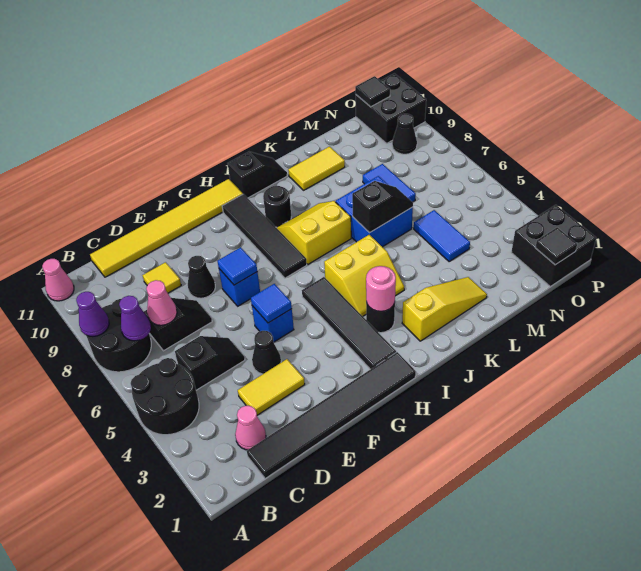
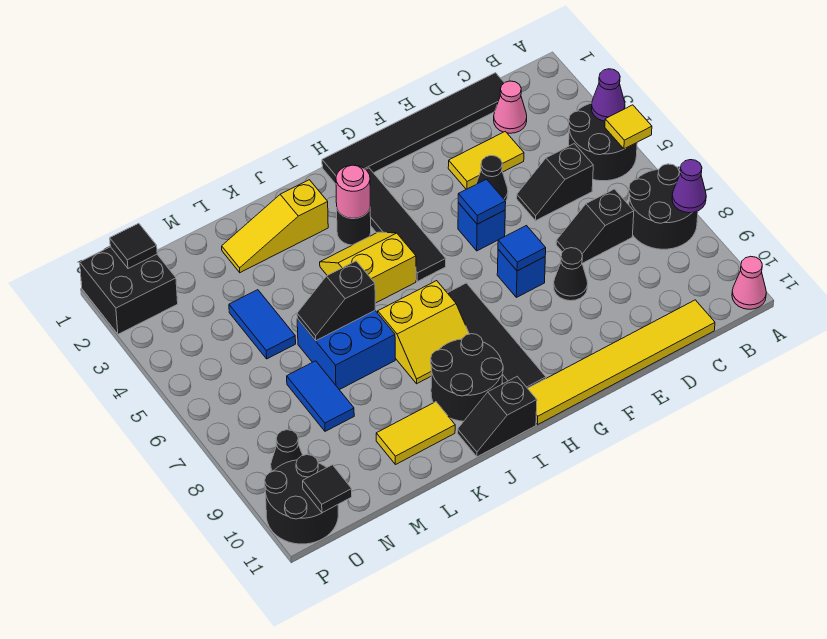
purple cone B7 level 2 -> purple cone A4 level 2
pink cone C7 level 2 -> none
yellow tile D9 level 1 -> yellow tile A5 level 2
black round brick I9 level 1 -> black round brick I9:J10 level 1
black brick O10:P11 level 1 -> black round brick O10:P11 level 1

